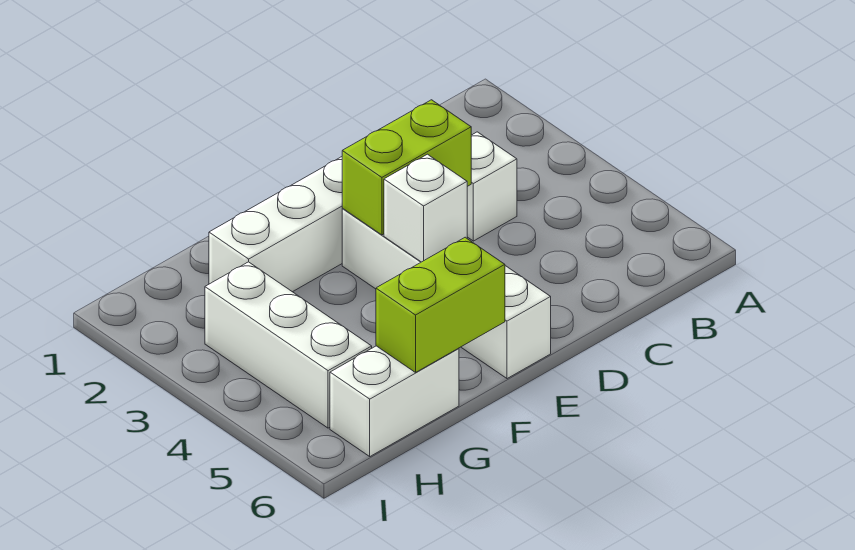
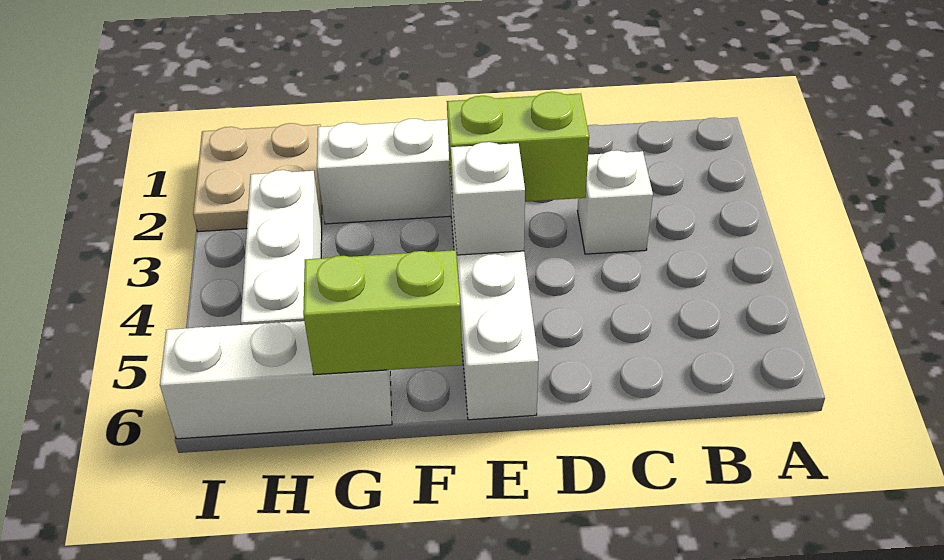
white brick G6:H6 level 1 -> white brick G6:I6 level 1
none -> tan plate H1:I2 level 1

